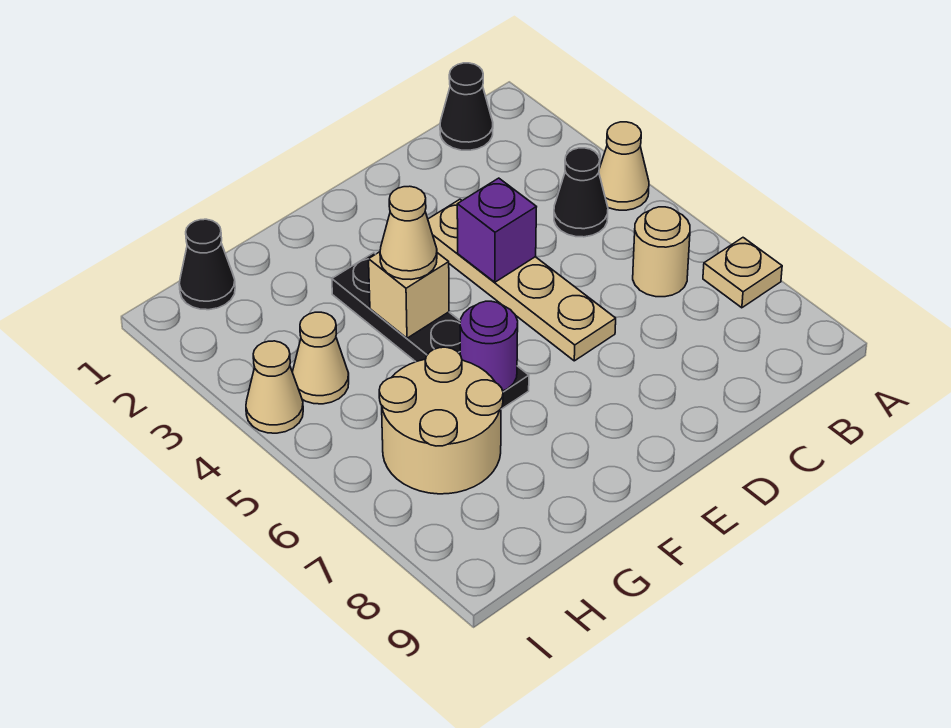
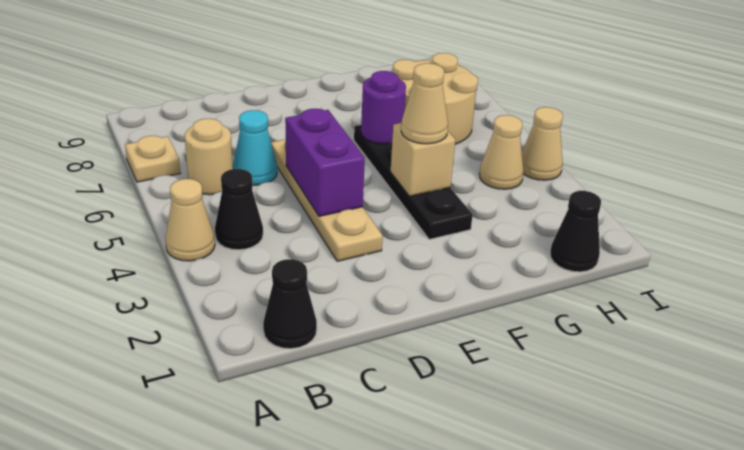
none -> cyan cone C6 level 1
purple brick D4 level 2 -> purple brick D4:D5 level 2

